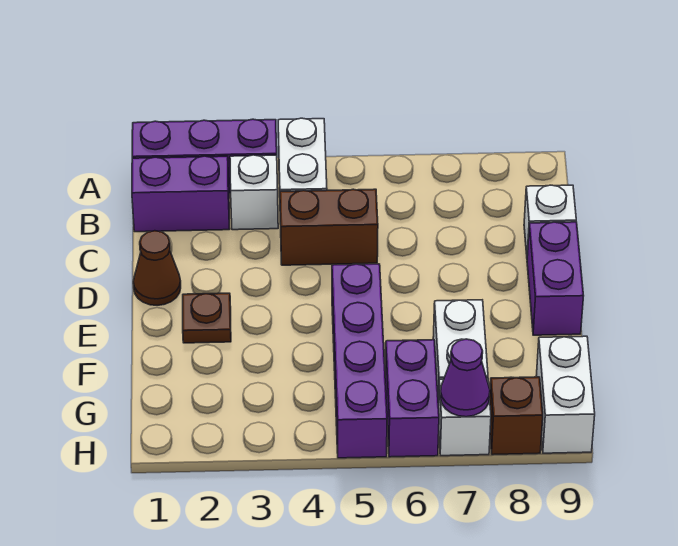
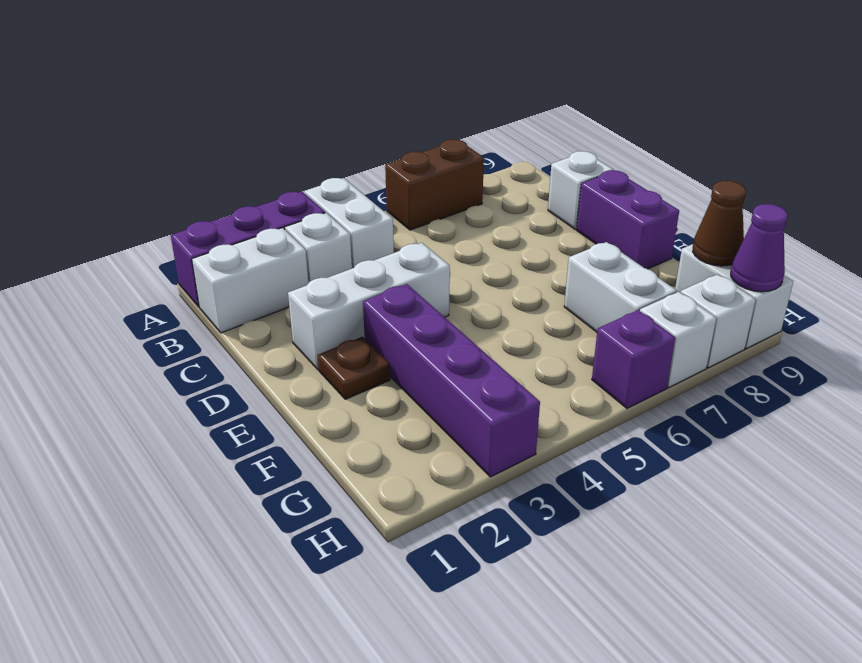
purple brick B1:B2 level 1 -> white brick B1:B2 level 1
brown brick C4:C5 level 1 -> brown brick A6:A7 level 1
brown cone D1 level 1 -> brown cone G9 level 2
none -> white brick D2:D4 level 1
purple brick E5:H5 level 1 -> purple brick E3:H3 level 1
purple brick G6:H6 level 1 -> purple brick H6 level 1
purple cone H7 level 2 -> purple cone H9 level 2
brown brick H8 level 1 -> white brick H8 level 1

